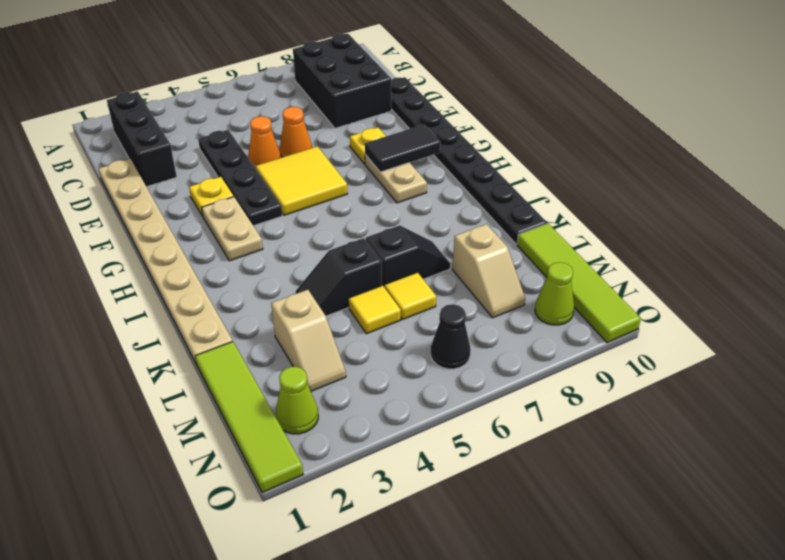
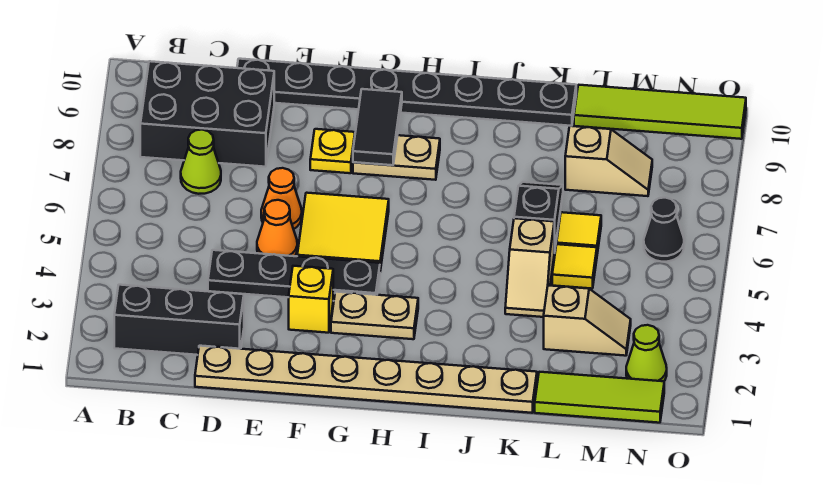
yellow plate F3 level 1 -> yellow brick F3 level 1
black slope K4:K5 level 1 top 5 -> tan slope K4:K5 level 1 top 5
lime tile L1:O1 level 1 -> lime tile L1:N1 level 1
lime cone N9 level 1 -> lime cone C7 level 1

